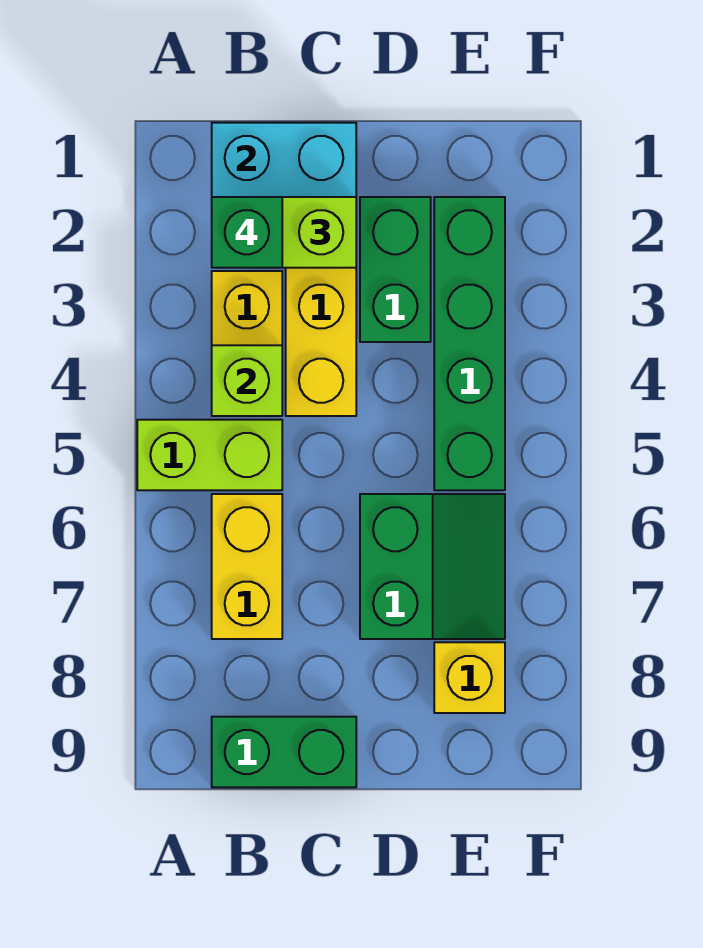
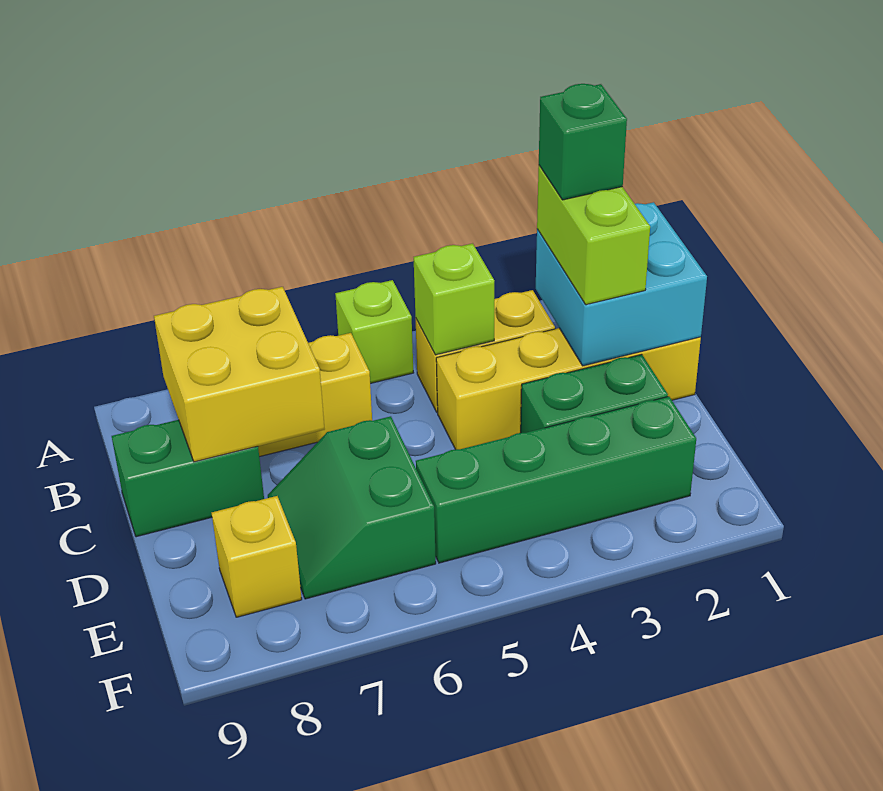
lime brick A5:B5 level 1 -> lime brick A5 level 1
none -> yellow brick B7:C8 level 2
green brick B9:C9 level 1 -> green brick C8:C9 level 1
green slope D6:E7 level 1 top D -> green slope D6:E7 level 1 top 6

